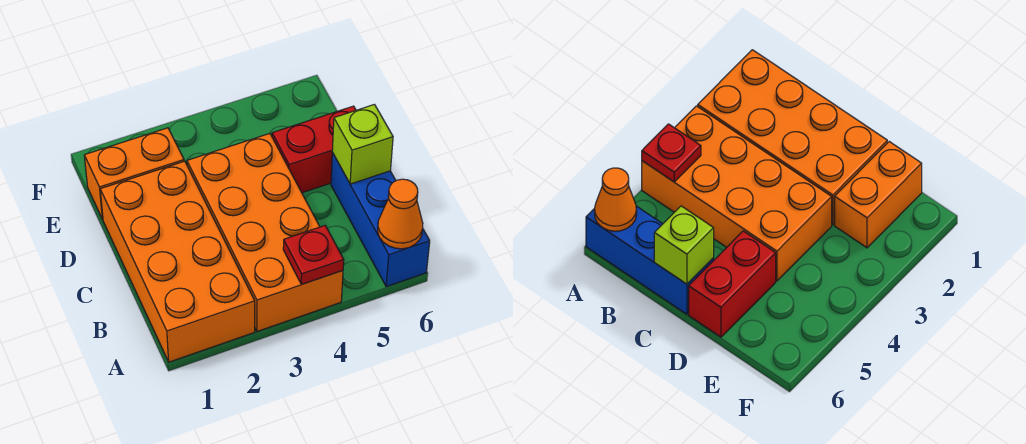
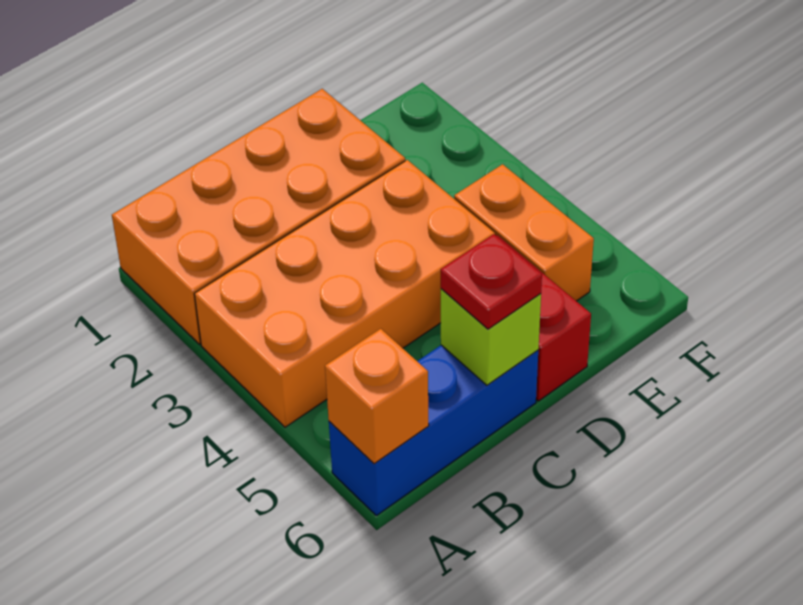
red plate A4 level 2 -> red plate C6 level 3
orange cone A6 level 2 -> orange brick A6 level 2
orange brick E1:E2 level 1 -> orange brick E4:E5 level 1

